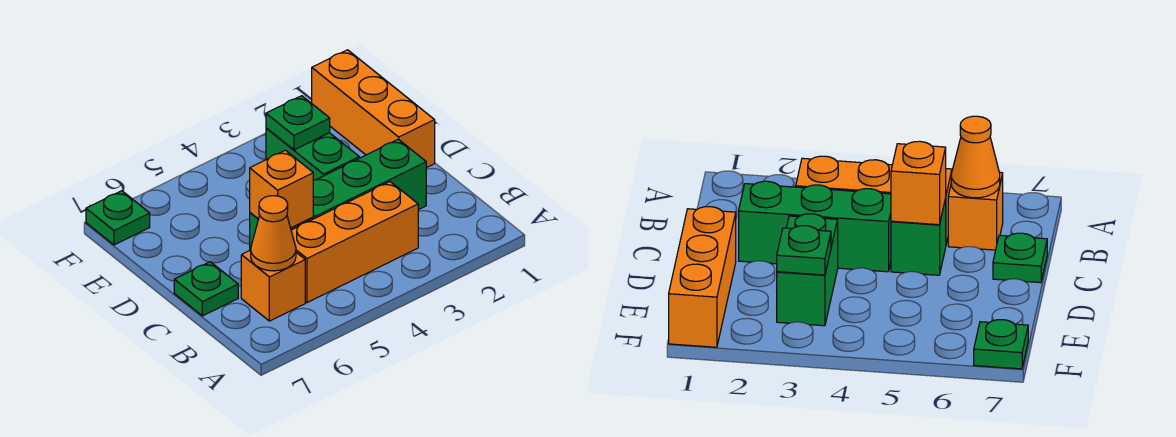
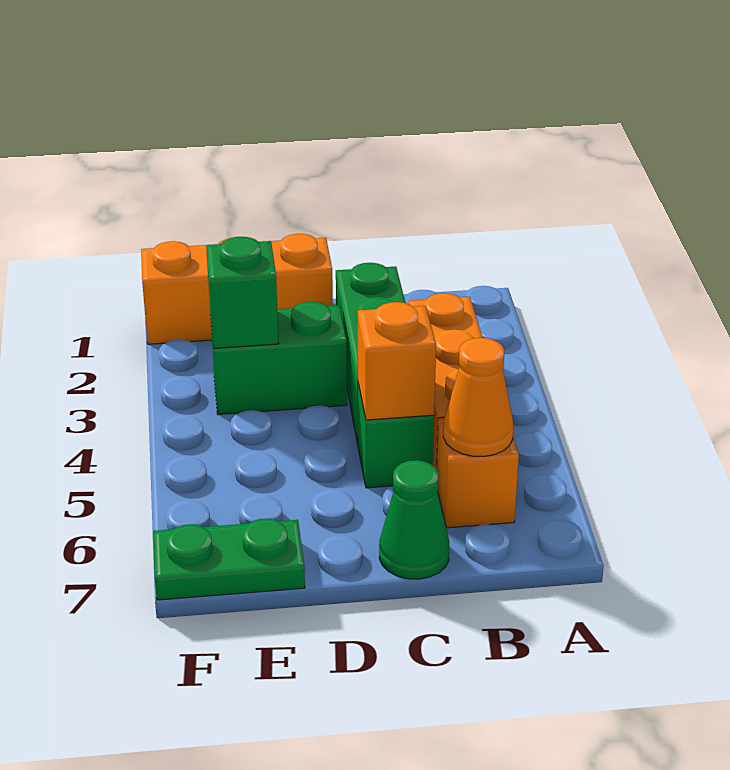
green plate C7 level 1 -> green cone C7 level 1
green plate E3 level 2 -> green brick E3 level 2
green plate F7 level 1 -> green plate E7:F7 level 1

